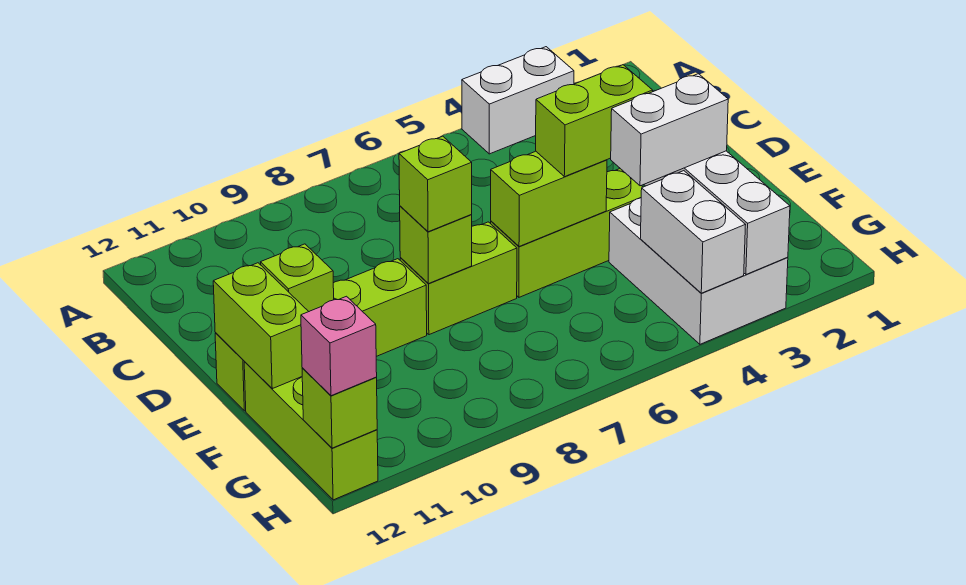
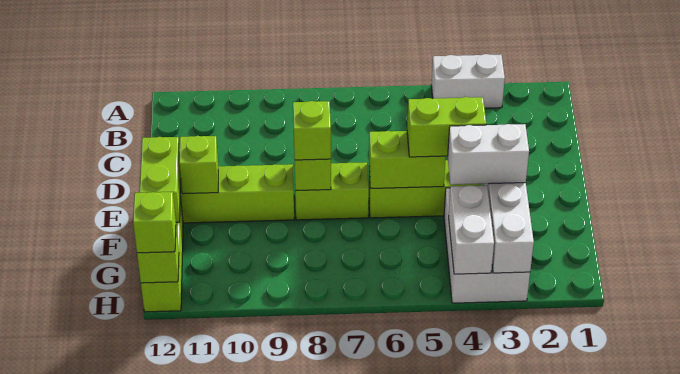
pink brick H12 level 3 -> lime brick H12 level 3

